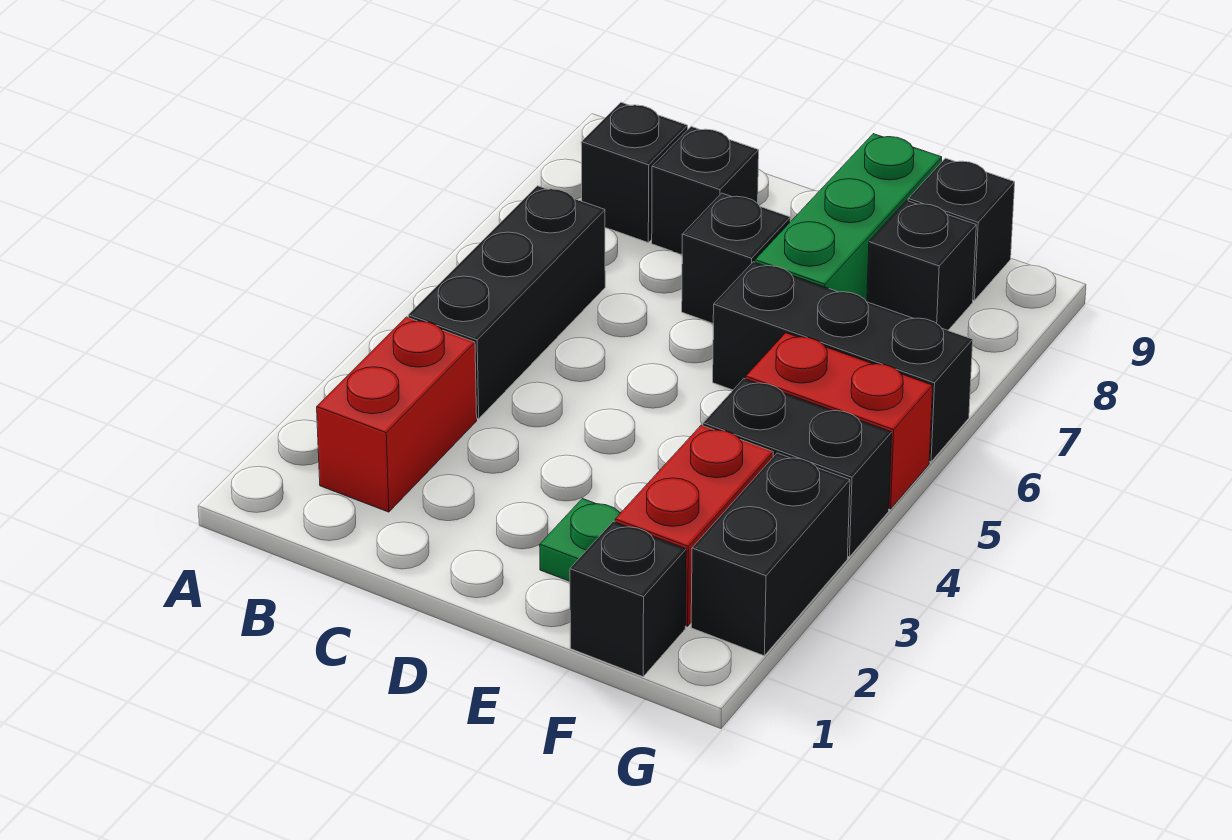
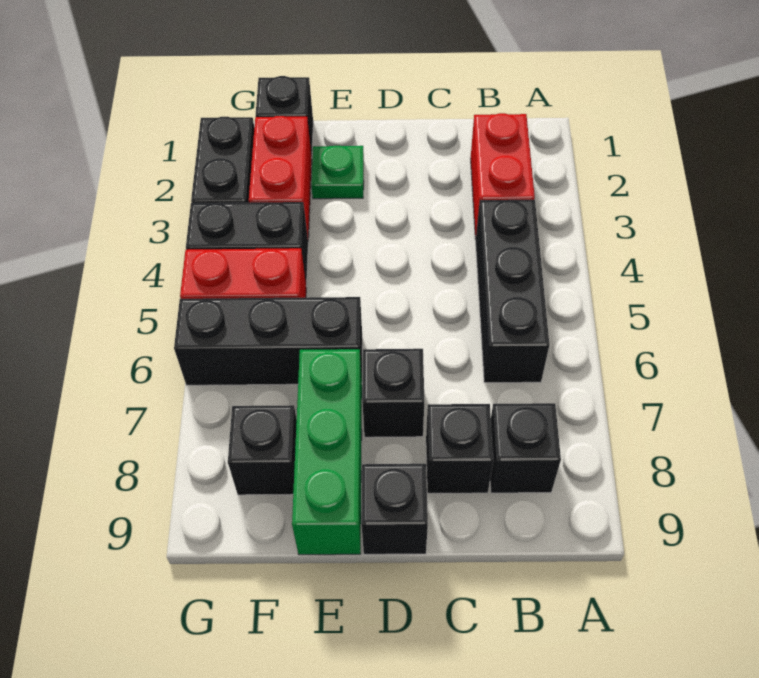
black brick F9 level 1 -> black brick D9 level 1

